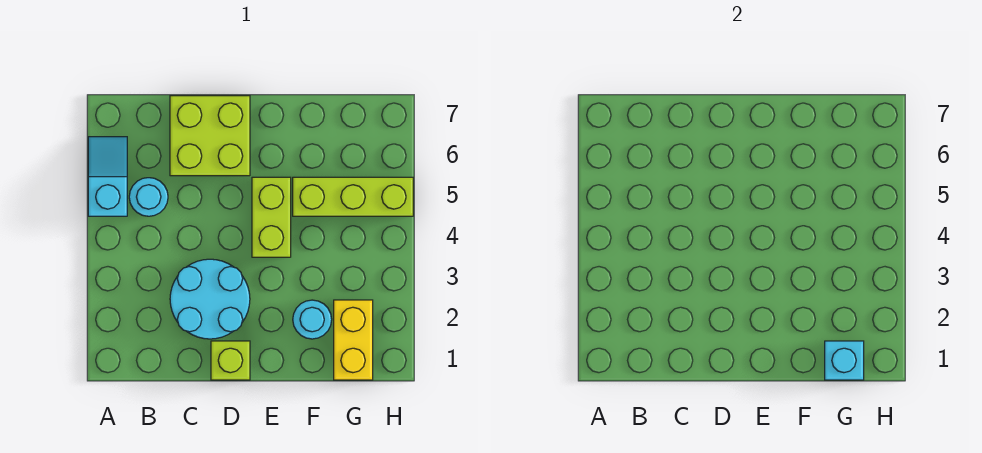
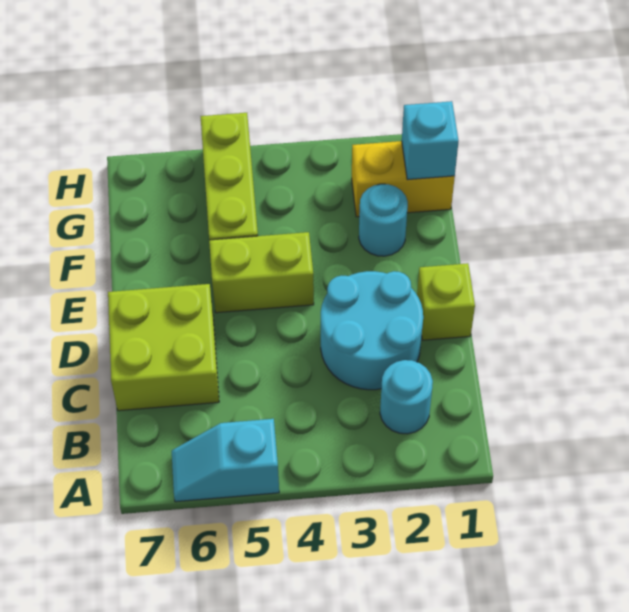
cyan round brick B5 level 1 -> cyan round brick B2 level 1

